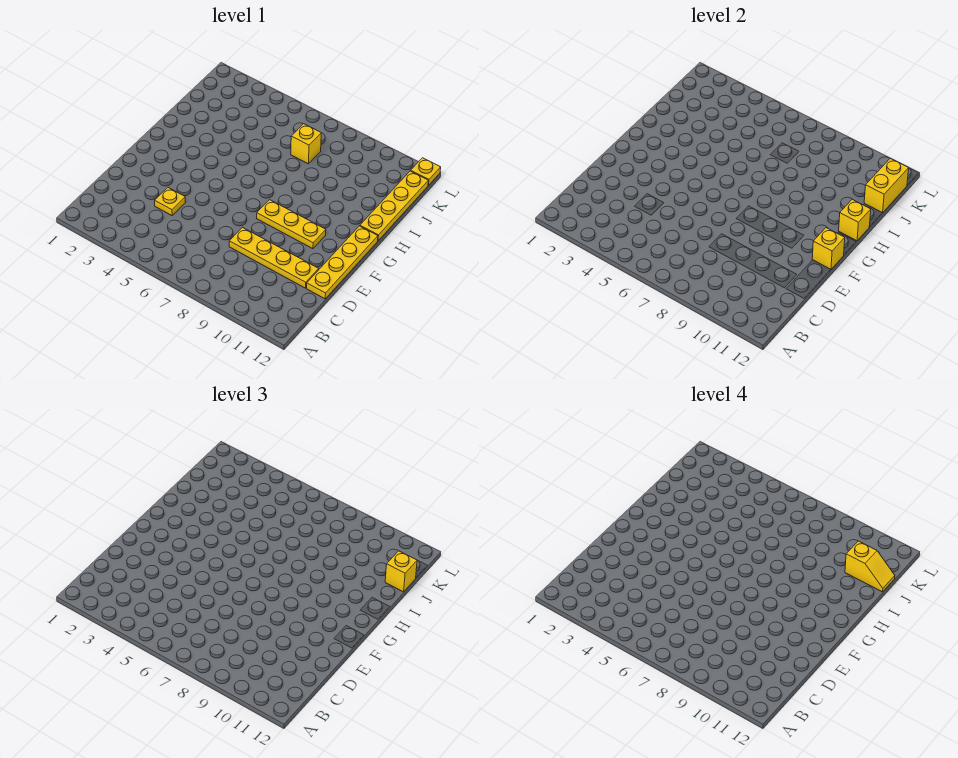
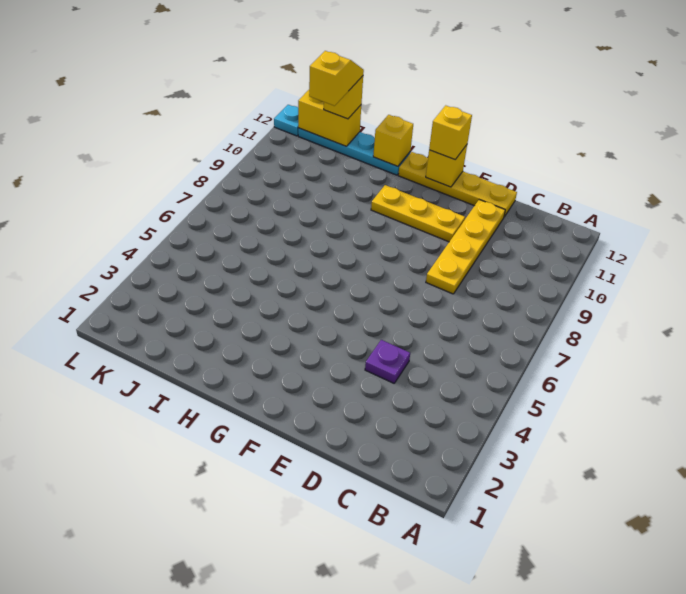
yellow plate D4 level 1 -> purple plate D4 level 1
yellow plate F8:F10 level 1 -> yellow plate E10:G10 level 1
yellow plate H12:K12 level 1 -> cyan plate H12:K12 level 1
yellow brick J7 level 1 -> yellow brick F12 level 3
yellow plate L12 level 1 -> cyan plate L12 level 1

